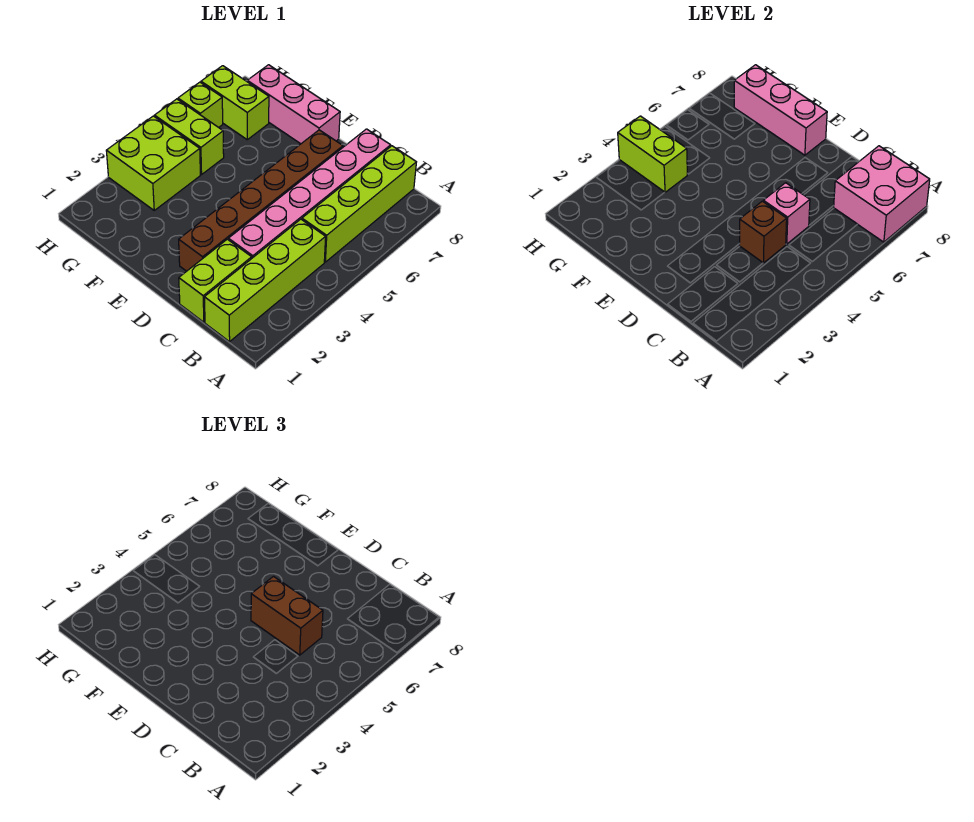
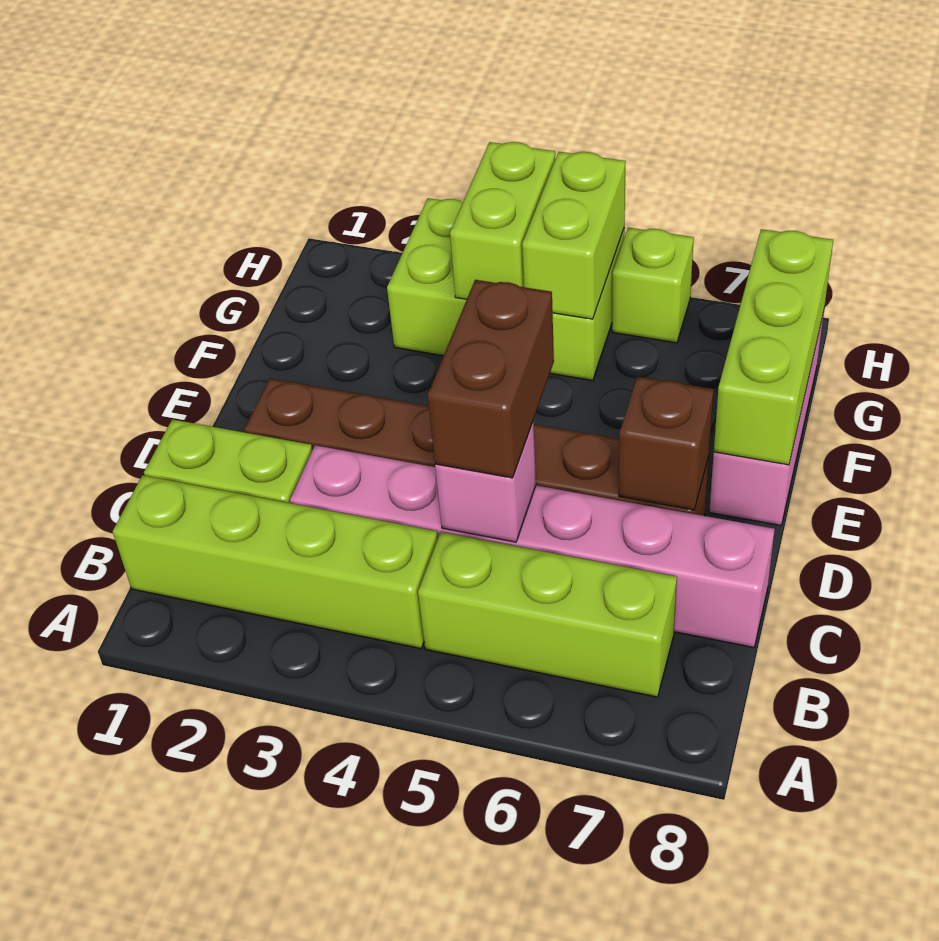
pink brick A7:B8 level 2 -> none
lime brick B5:B8 level 1 -> lime brick B5:B7 level 1
brown brick C4 level 2 -> brown brick D7 level 2
pink brick E8:G8 level 2 -> lime brick E8:G8 level 2
lime brick G7:H7 level 1 -> lime brick G5:H5 level 2

